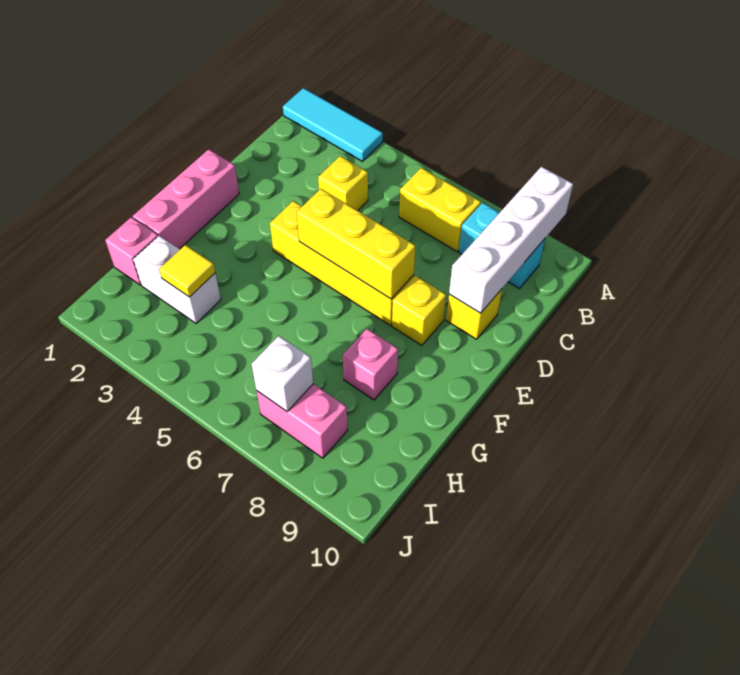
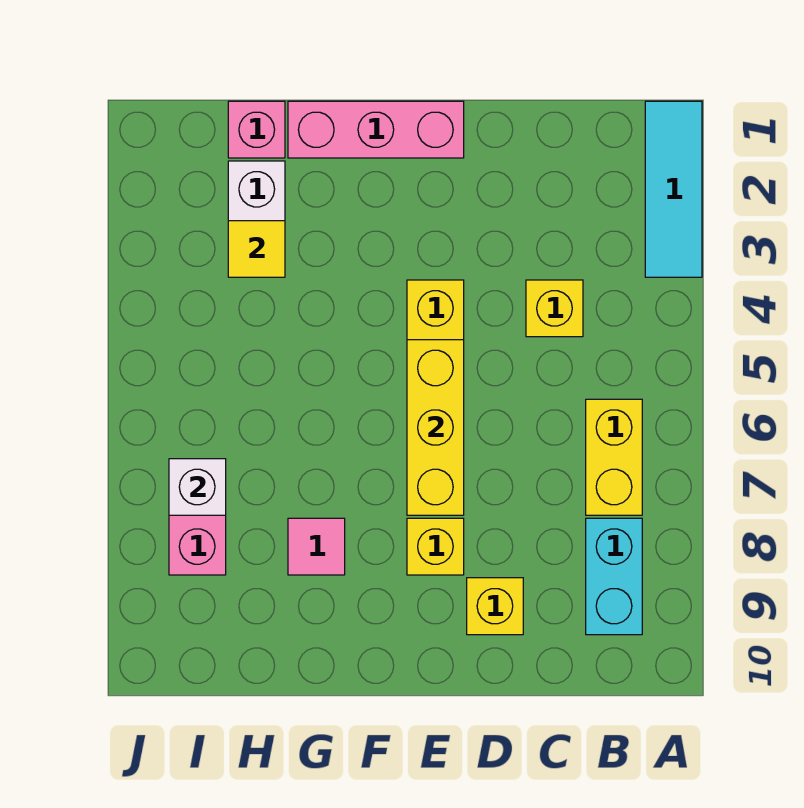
white brick A9:D9 level 2 -> none
pink brick G8 level 1 -> pink tile G8 level 1

